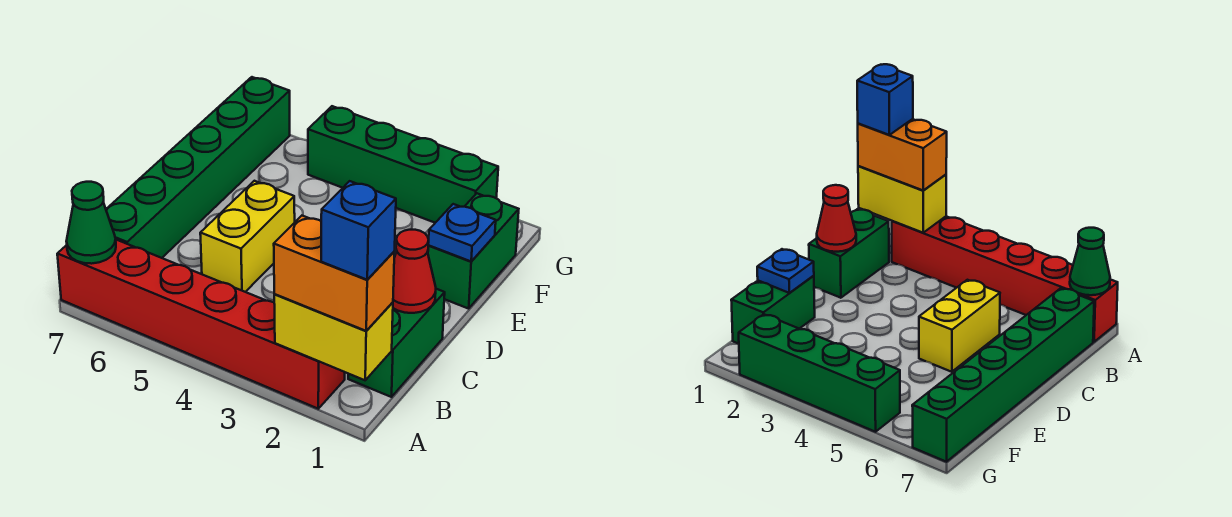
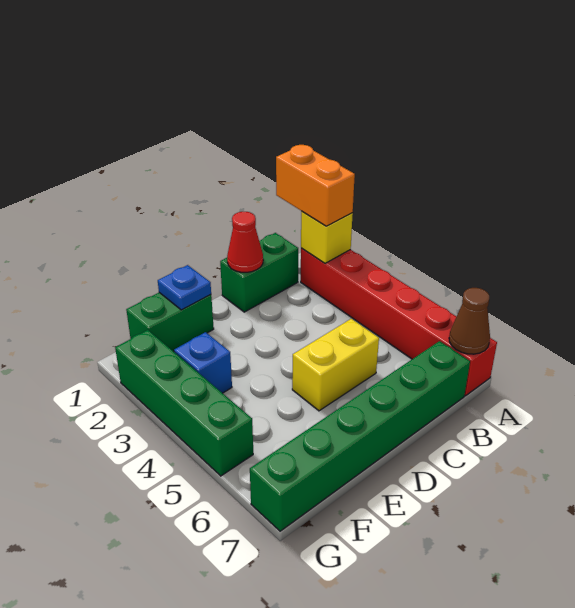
yellow brick A1:A2 level 2 -> yellow brick A2 level 2
blue brick A1 level 4 -> blue brick F3 level 1
green cone A7 level 2 -> brown cone A7 level 2

